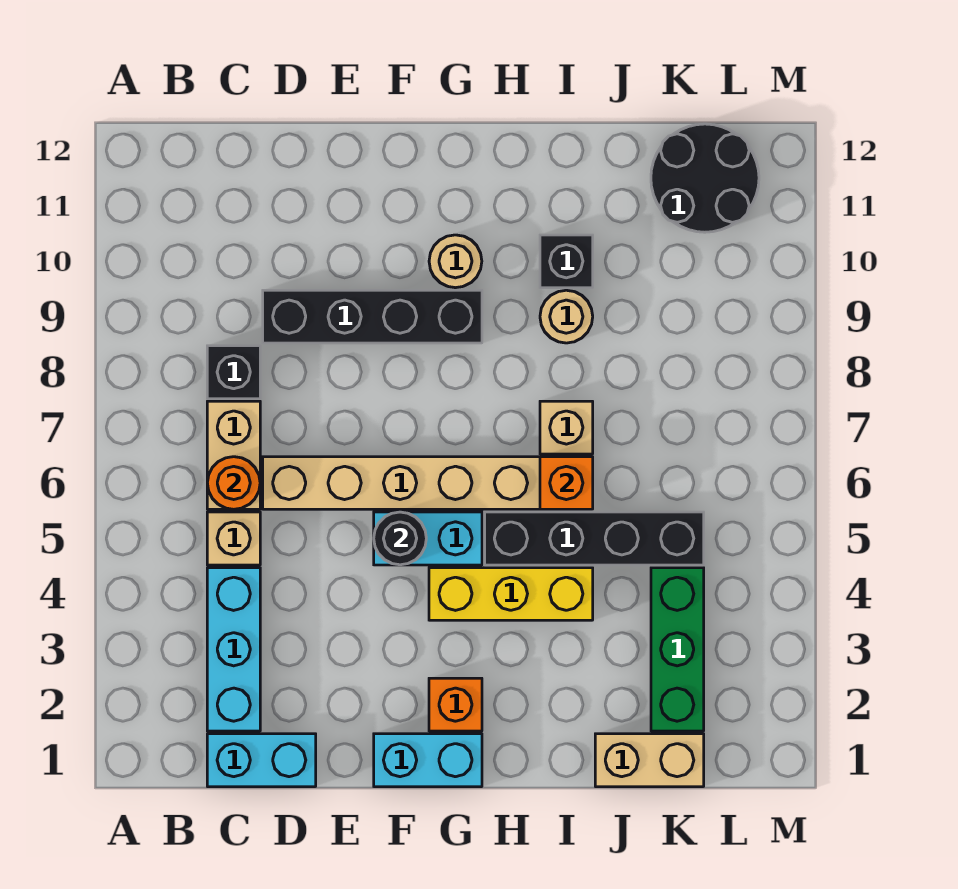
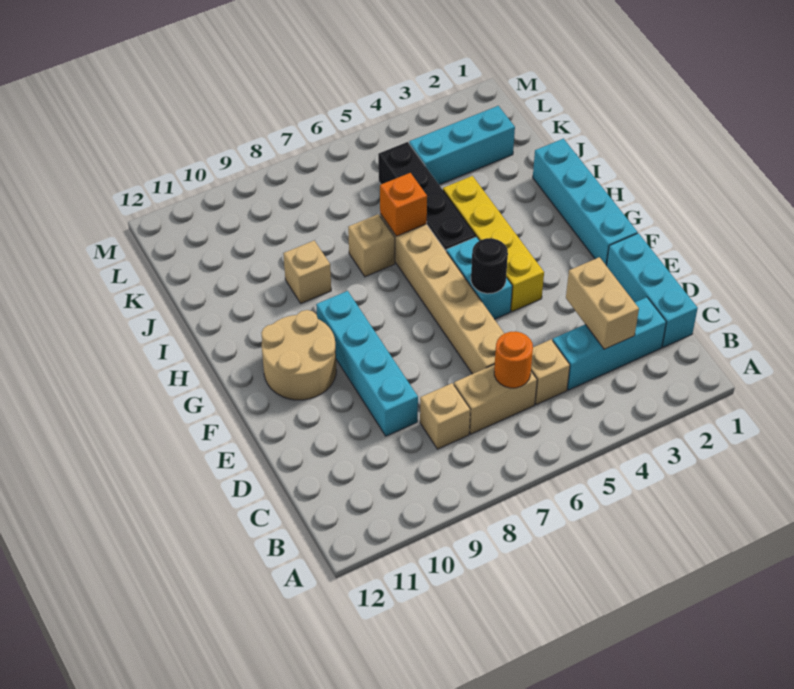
cyan brick C1:D1 level 1 -> cyan brick C1:E1 level 1
black brick C8 level 1 -> tan brick C8 level 1
black brick D9:G9 level 1 -> cyan brick D9:G9 level 1
cyan brick F1:G1 level 1 -> cyan brick F1:I1 level 1
orange brick G2 level 1 -> none
yellow brick G4:I4 level 1 -> yellow brick F4:I4 level 1
tan round brick G10 level 1 -> tan round brick F10:G11 level 1
tan round brick I9 level 1 -> tan brick I9 level 1
black brick I10 level 1 -> none
tan brick J1:K1 level 1 -> tan brick C3:D3 level 2
green brick K2:K4 level 1 -> cyan brick K2:K4 level 1
black round brick K11:L12 level 1 -> none

